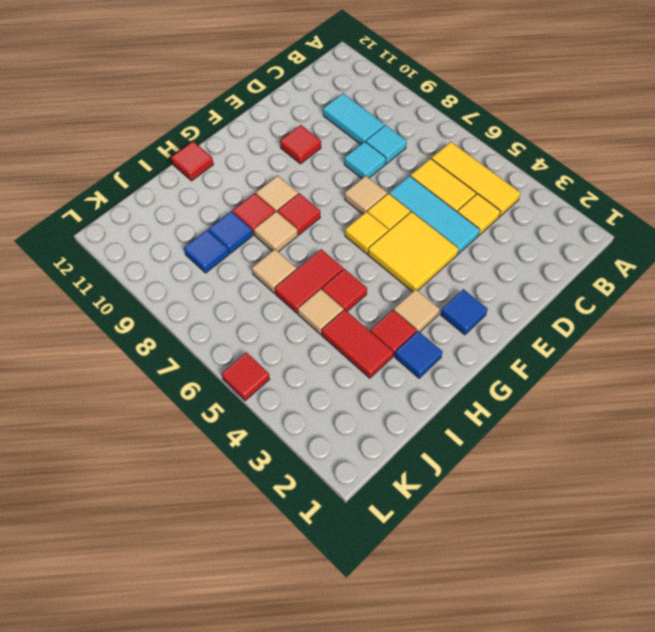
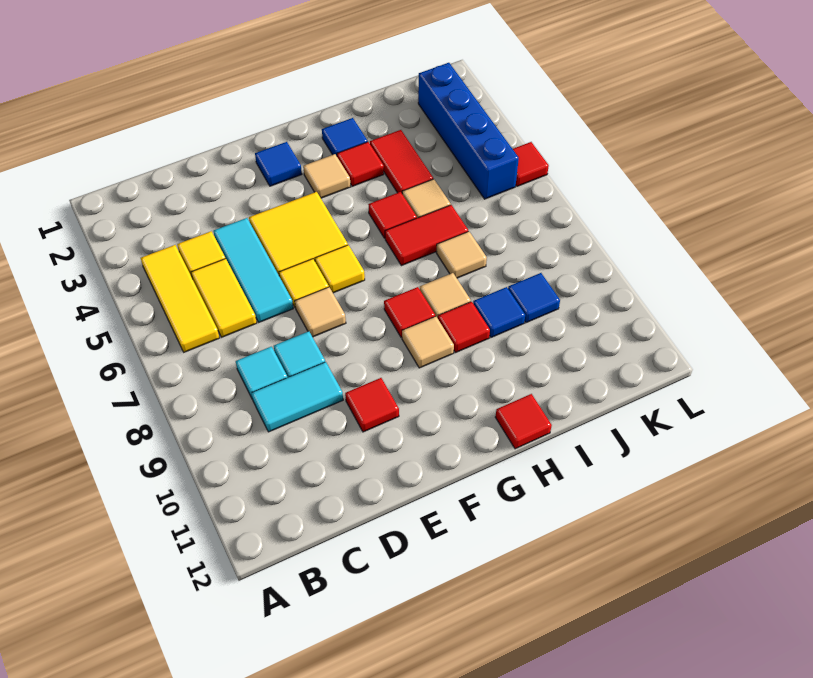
cyan tile C9:C10 level 1 -> cyan tile C9:D9 level 1
none -> blue brick K2:K5 level 1

